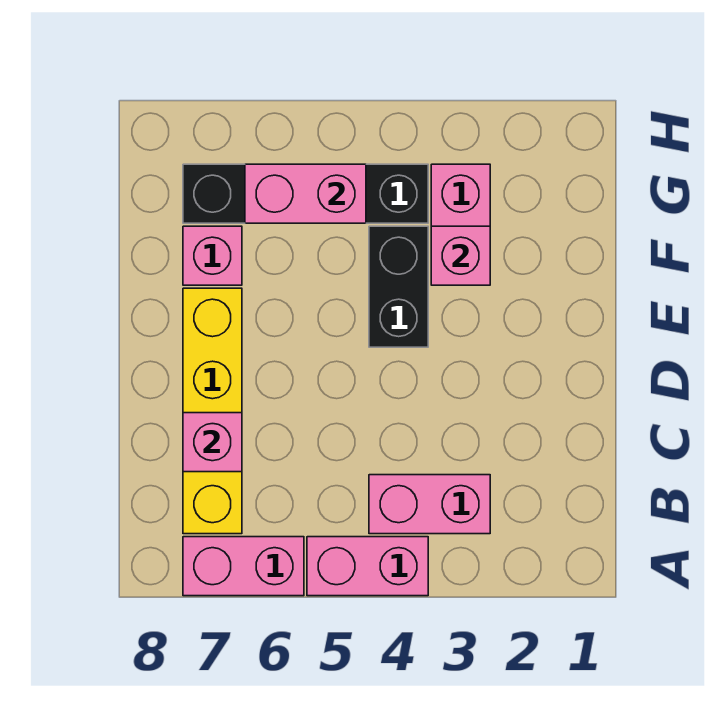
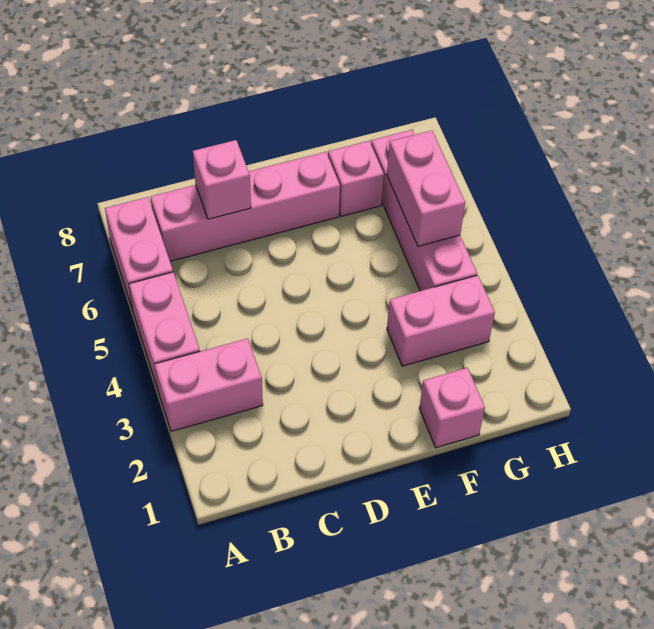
pink brick B3:B4 level 1 -> pink brick A3:B3 level 1
yellow brick B7:E7 level 1 -> pink brick B7:E7 level 1
black brick E4:F4 level 1 -> none
pink brick F3 level 2 -> pink brick F1 level 1
black brick G4:G7 level 1 -> pink brick G4:G7 level 1

